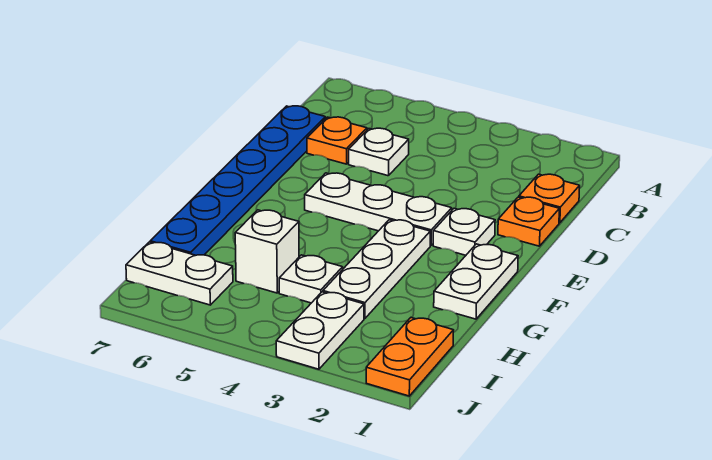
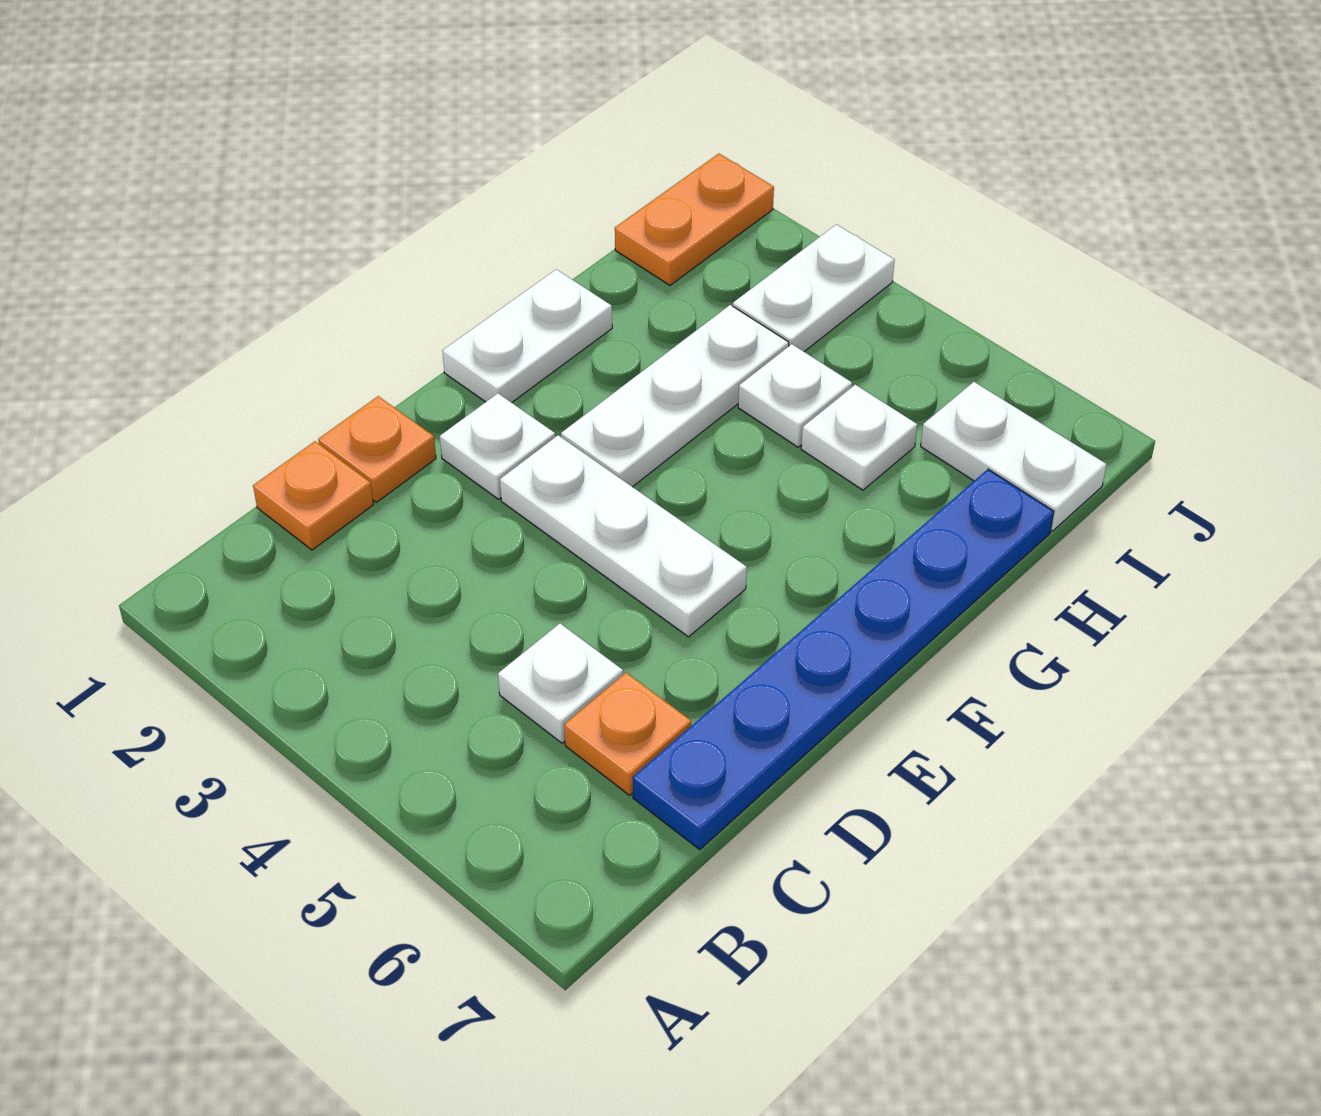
white brick H5 level 1 -> white plate H5 level 1

